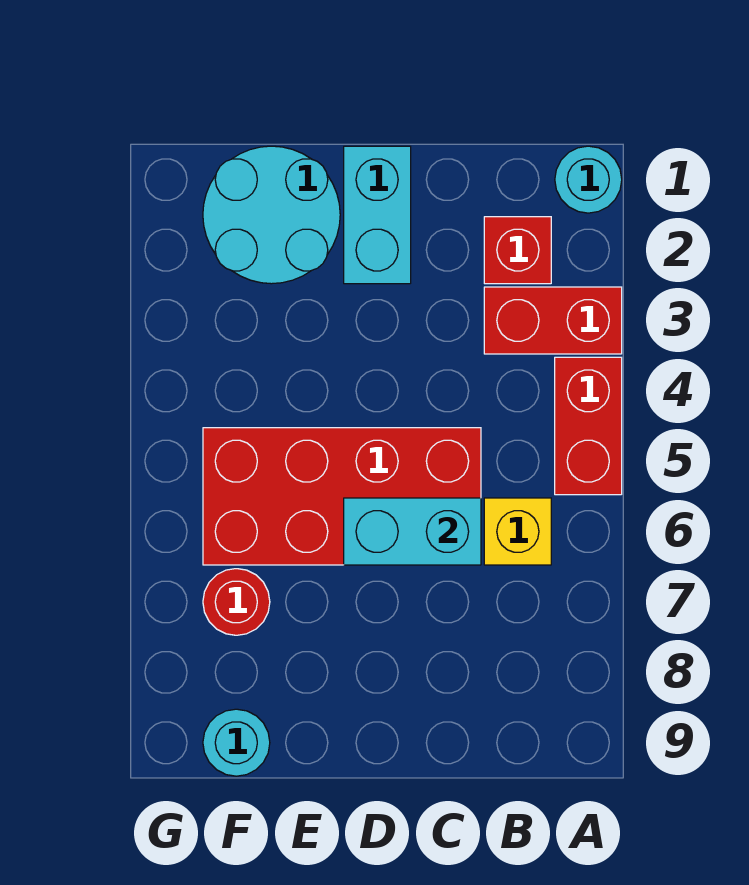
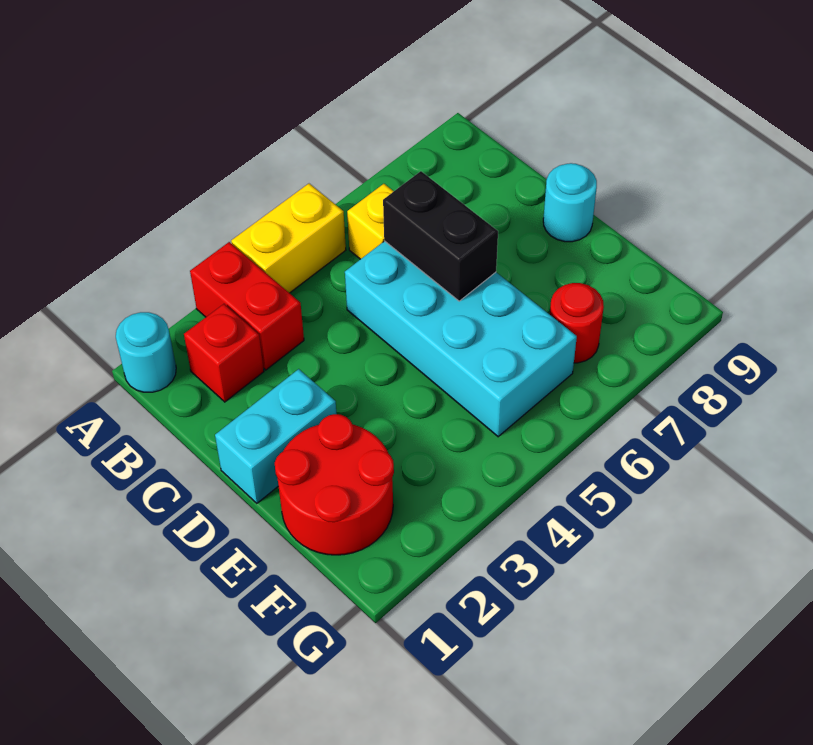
red brick A4:A5 level 1 -> yellow brick A4:A5 level 1
red brick C5:F6 level 1 -> cyan brick C5:F6 level 1
cyan brick C6:D6 level 2 -> black brick C6:D6 level 2
cyan round brick E1:F2 level 1 -> red round brick E1:F2 level 1
cyan round brick F9 level 1 -> cyan round brick D9 level 1

